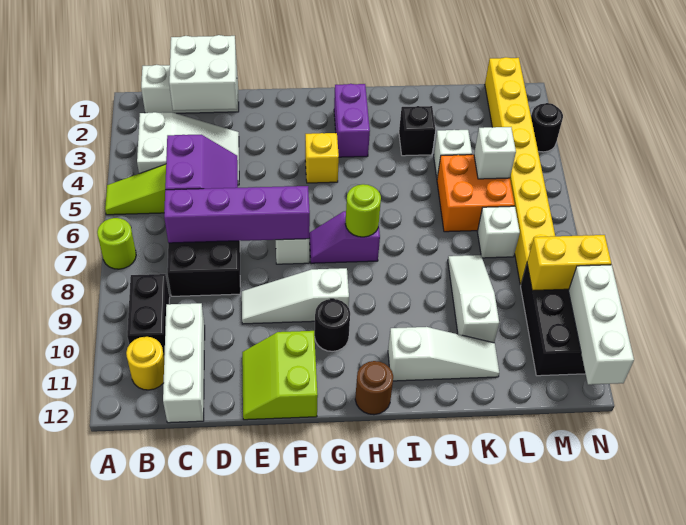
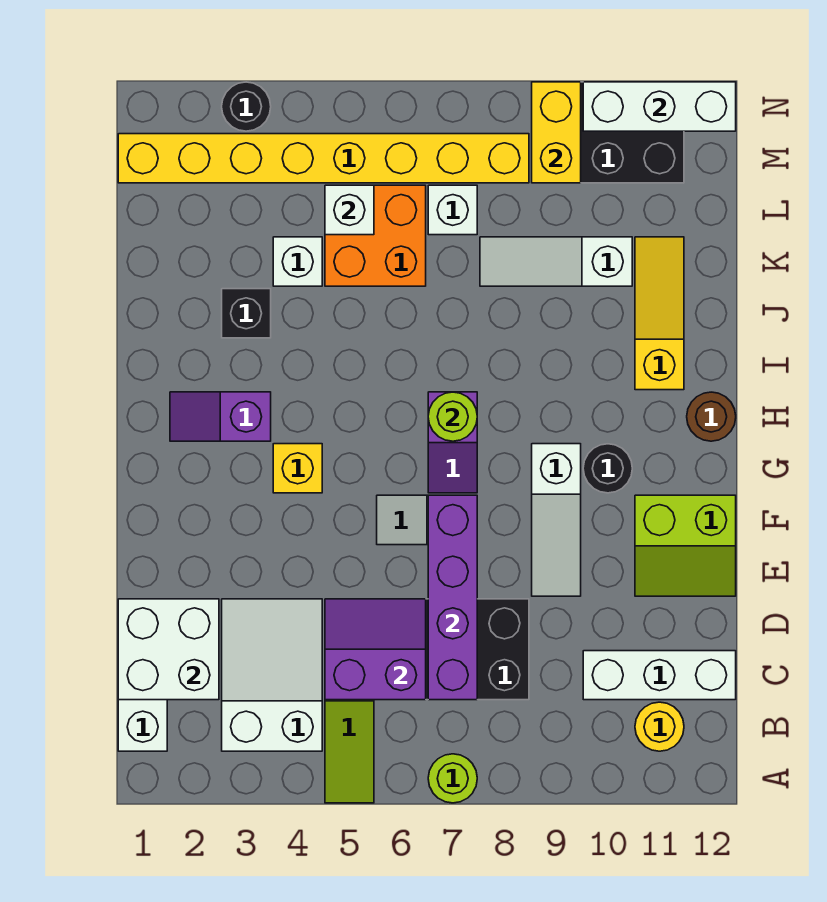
black brick B9:B10 level 1 -> none
purple brick H2:H3 level 1 -> purple slope H2:H3 level 1 top 3
white slope I11:K11 level 1 top I -> yellow slope I11:K11 level 1 top I

